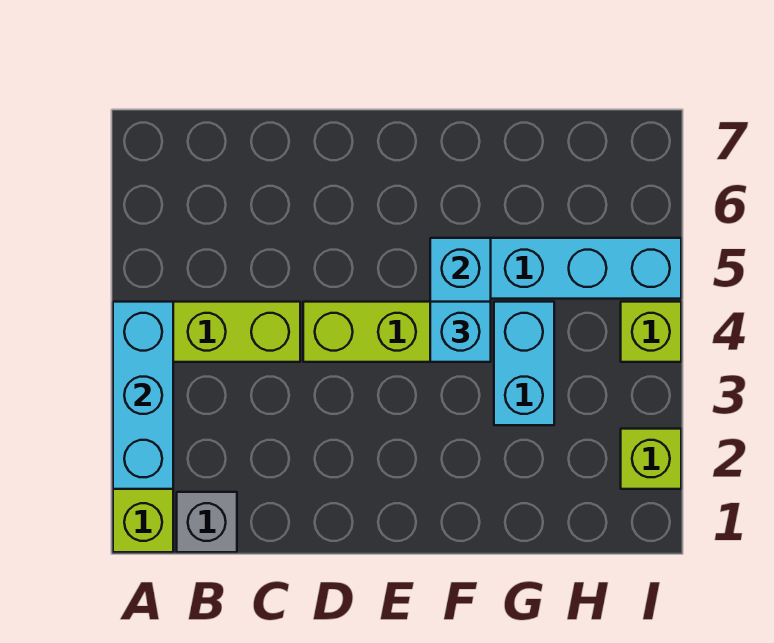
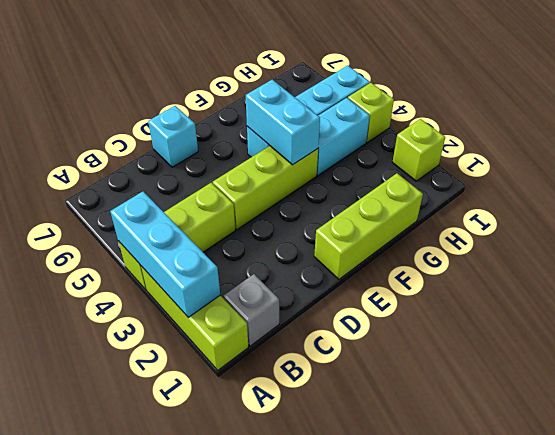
none -> lime brick E1:G1 level 1
cyan brick F4 level 3 -> cyan brick D7 level 1
cyan brick G3:G4 level 1 -> cyan brick G4:H4 level 1

